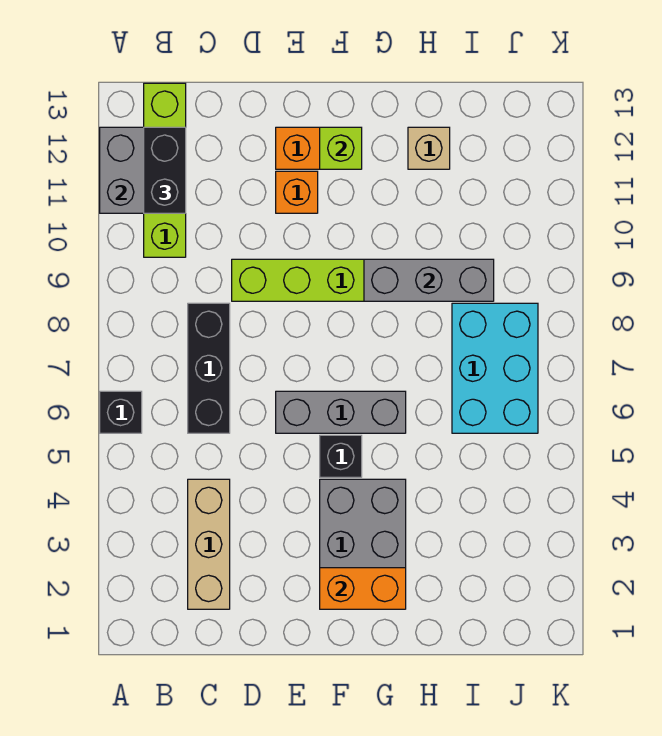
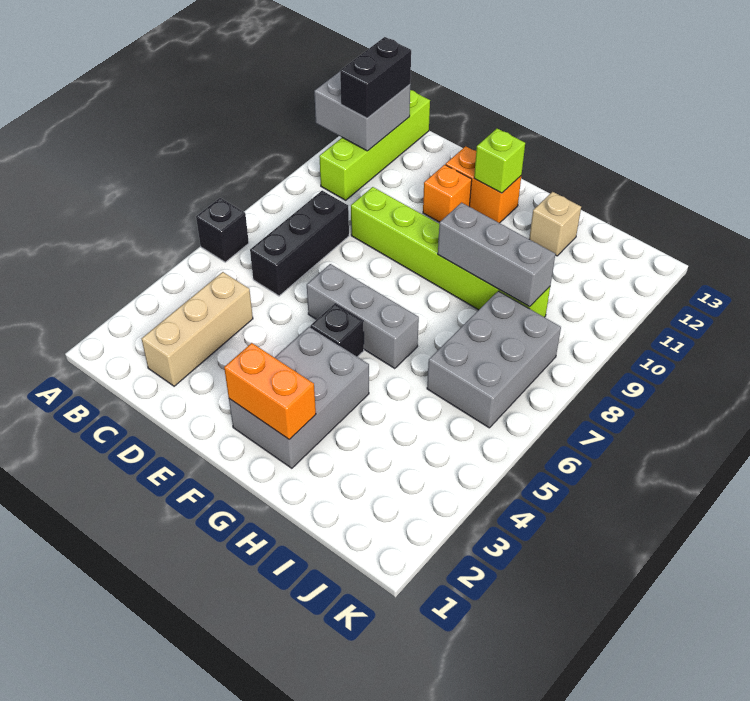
cyan brick I6:J8 level 1 -> grey brick I6:J8 level 1

